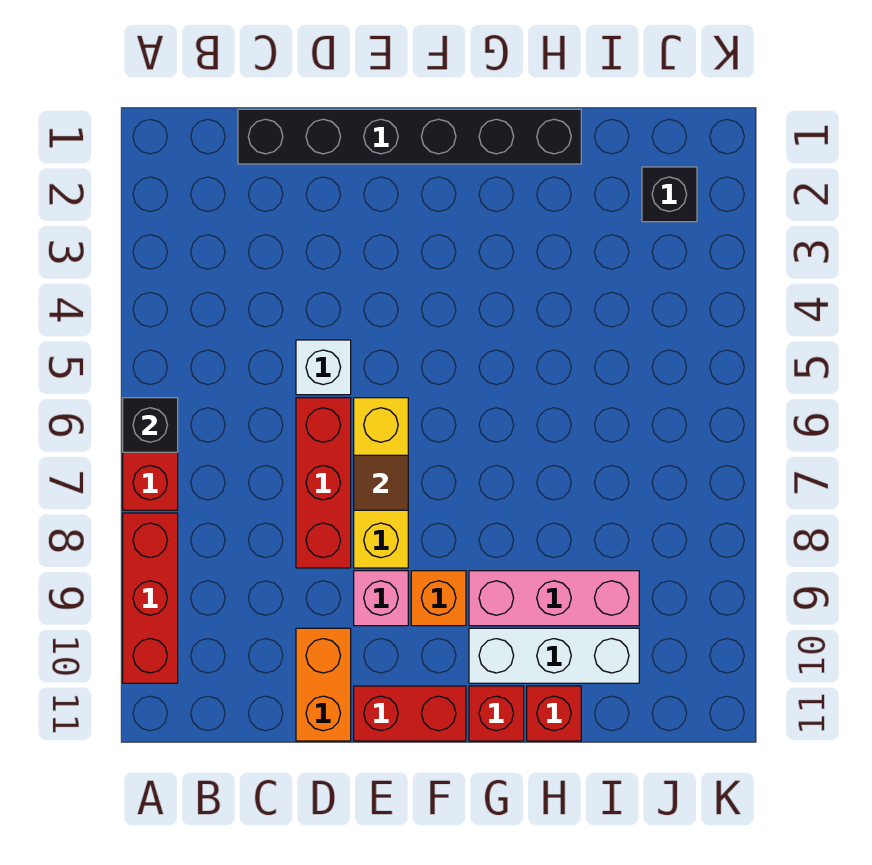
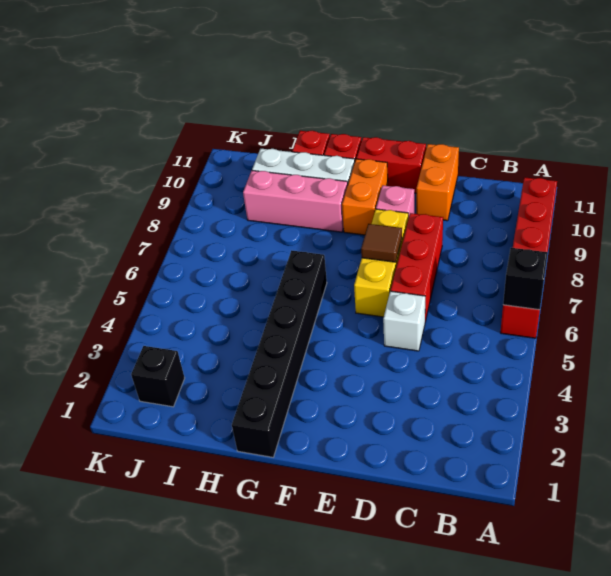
black brick C1:H1 level 1 -> black brick G1:G6 level 1
orange brick F9 level 1 -> orange brick F9:F10 level 1

